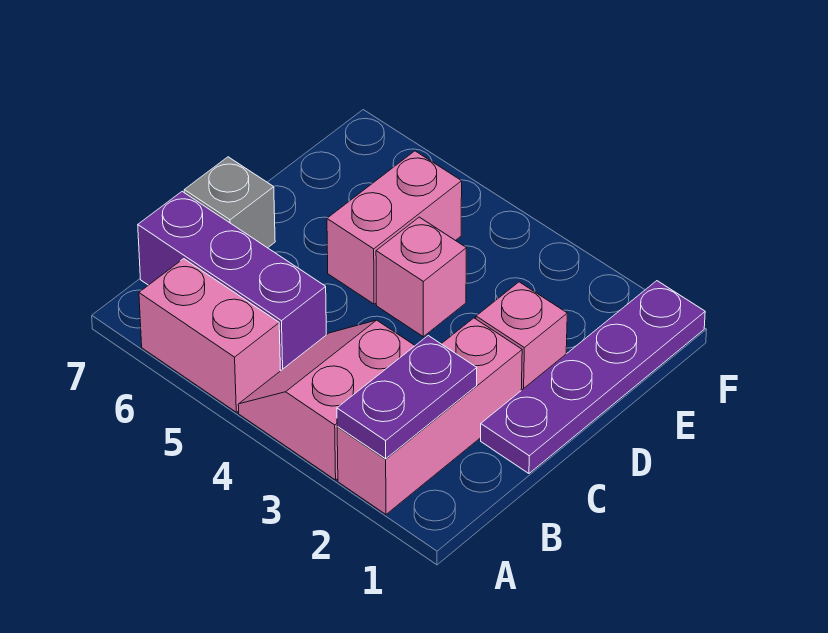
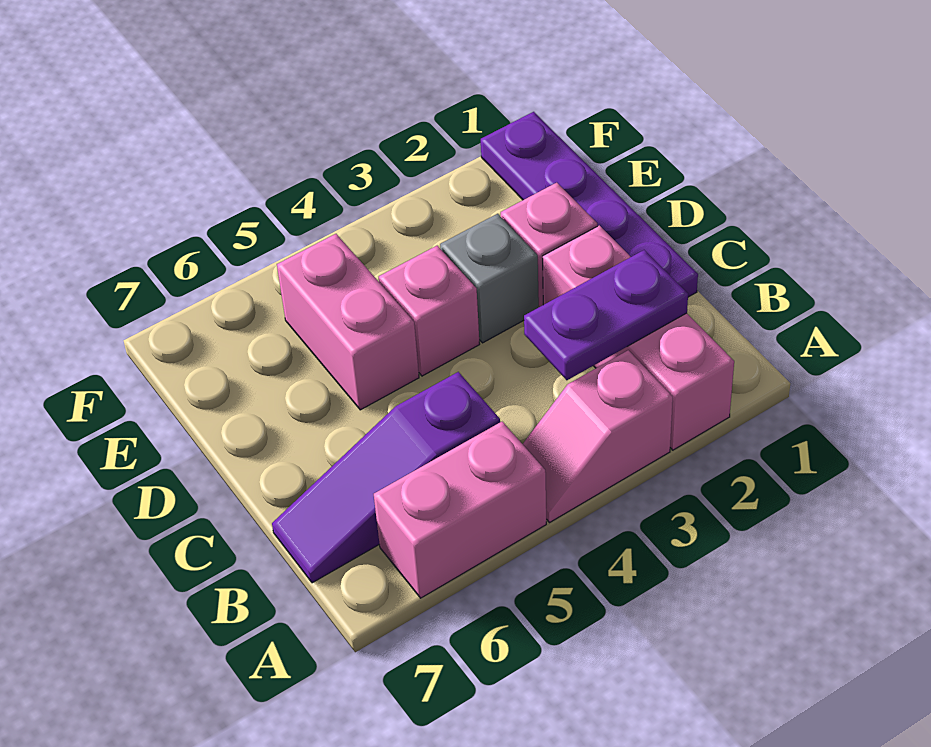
purple plate A2:B2 level 2 -> purple plate B2:B3 level 2
pink slope A3:B4 level 1 top 3 -> pink slope A3:A4 level 1 top 3
purple brick B5:B7 level 1 -> purple slope B5:B7 level 1 top 5
grey brick C7 level 1 -> grey brick D3 level 1

